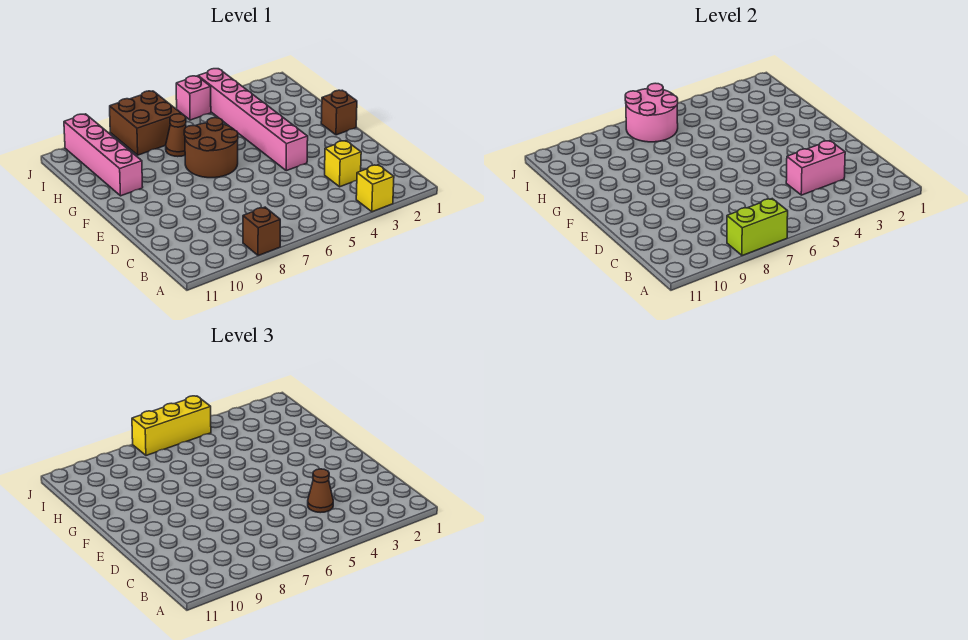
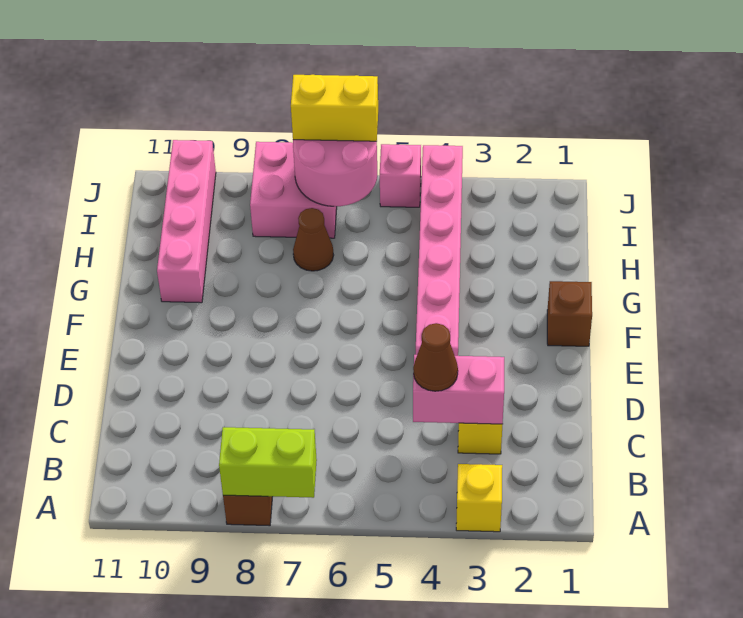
brown round brick F6:G7 level 1 -> none
brown brick I7:J8 level 1 -> pink brick I7:J8 level 1
yellow brick J5:J7 level 3 -> yellow brick J6:J7 level 3

